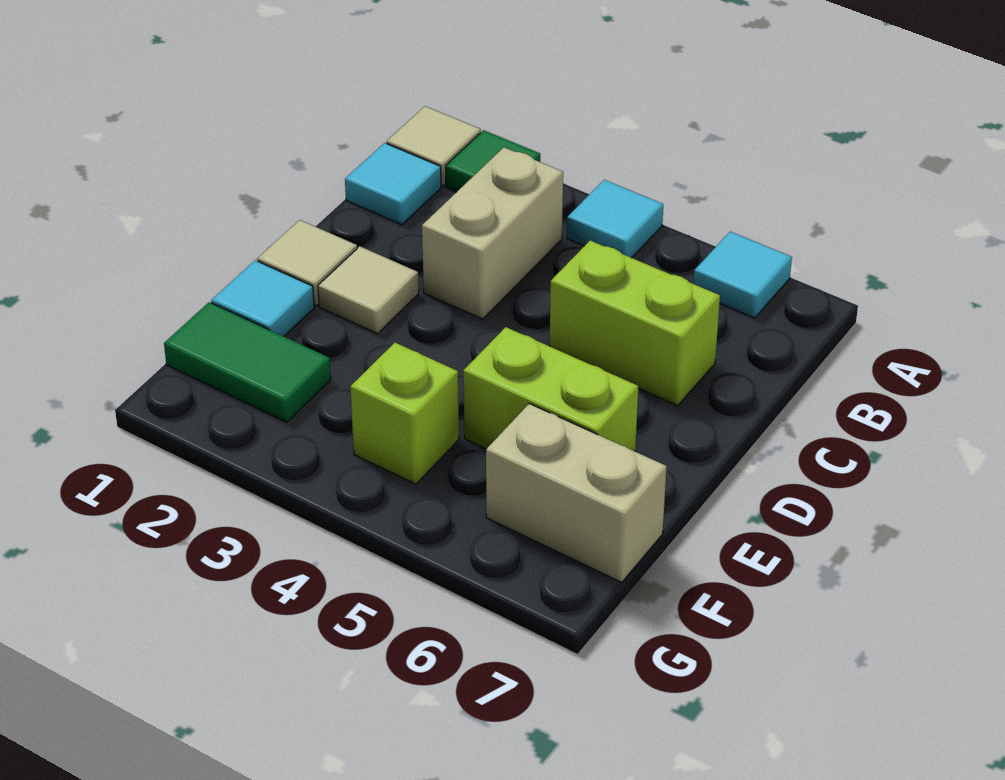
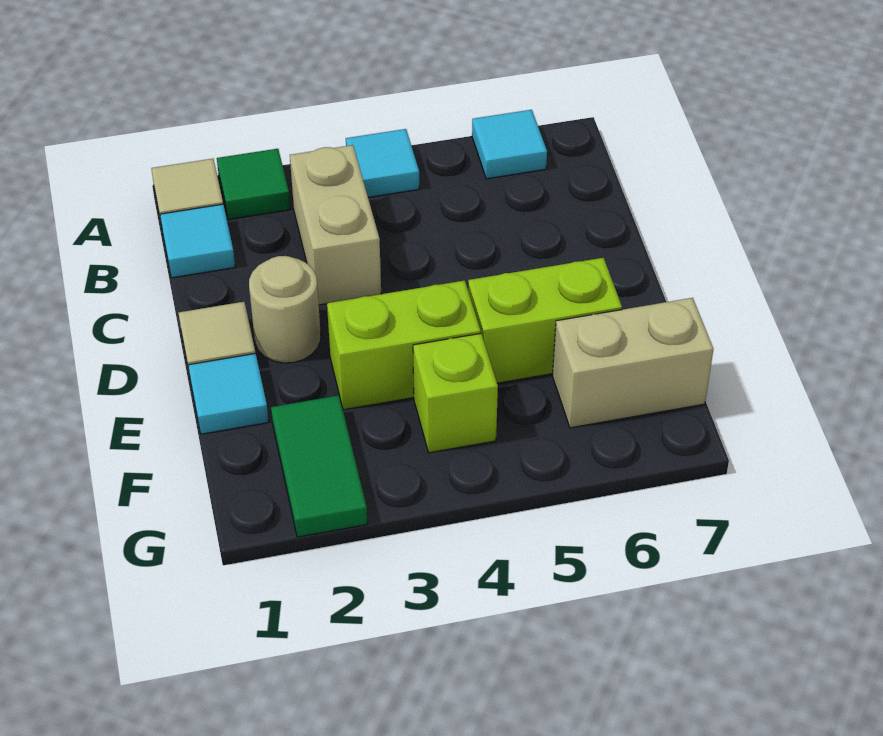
lime brick C5:C6 level 1 -> lime brick E3:E4 level 1
tan tile D2 level 1 -> tan round brick D2 level 1
green tile F1:F2 level 1 -> green tile F2:G2 level 1

